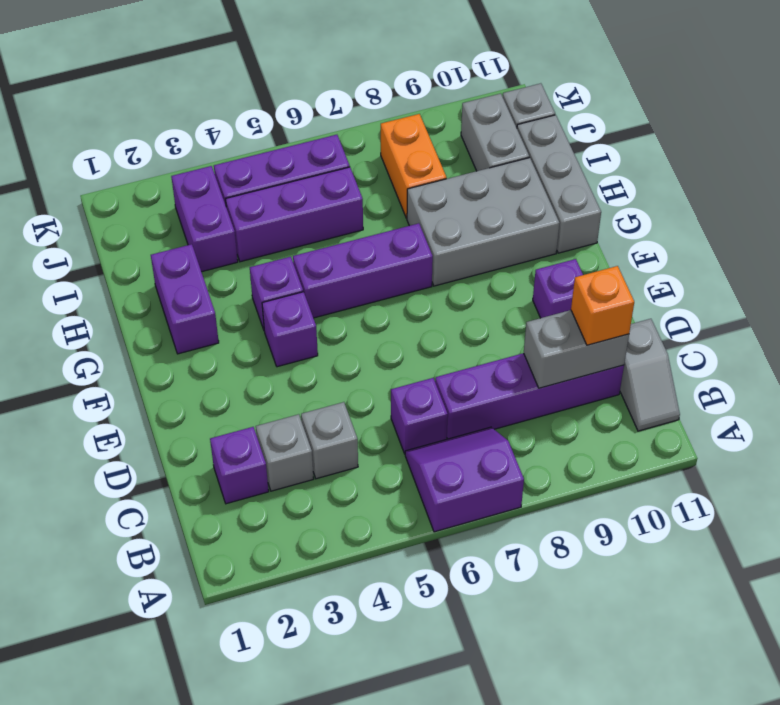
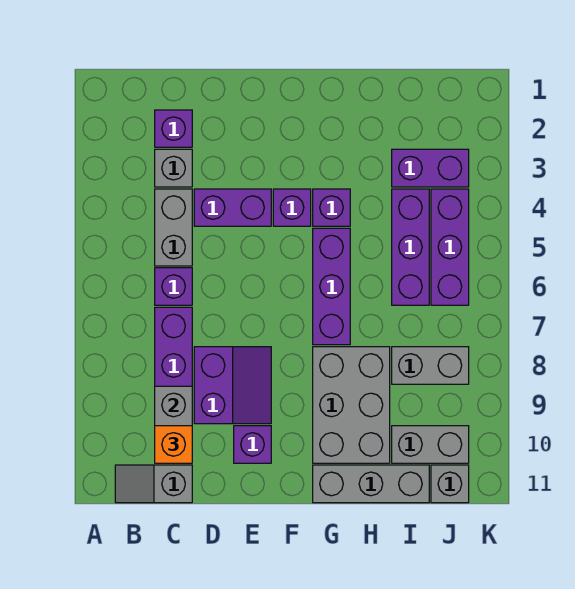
purple slope A6:B7 level 1 top A -> purple slope D8:E9 level 1 top D
grey brick C4 level 1 -> grey brick C4:C5 level 1
purple brick G2:H2 level 1 -> purple brick D4:E4 level 1
orange brick I8:J8 level 1 -> grey brick I8:J8 level 1

